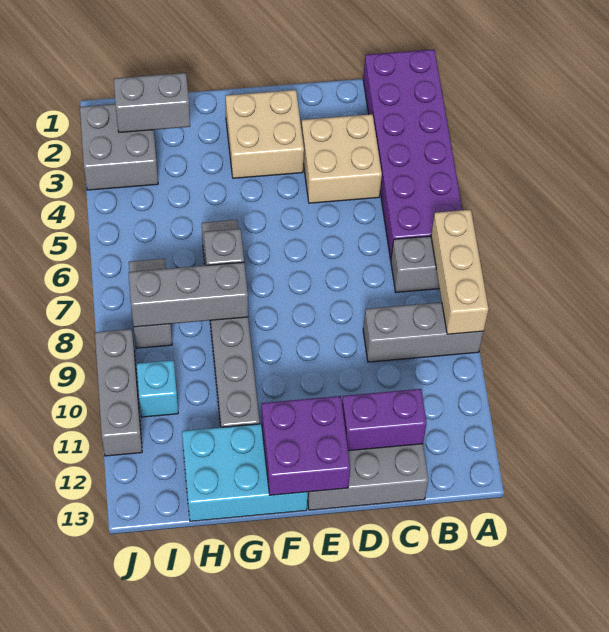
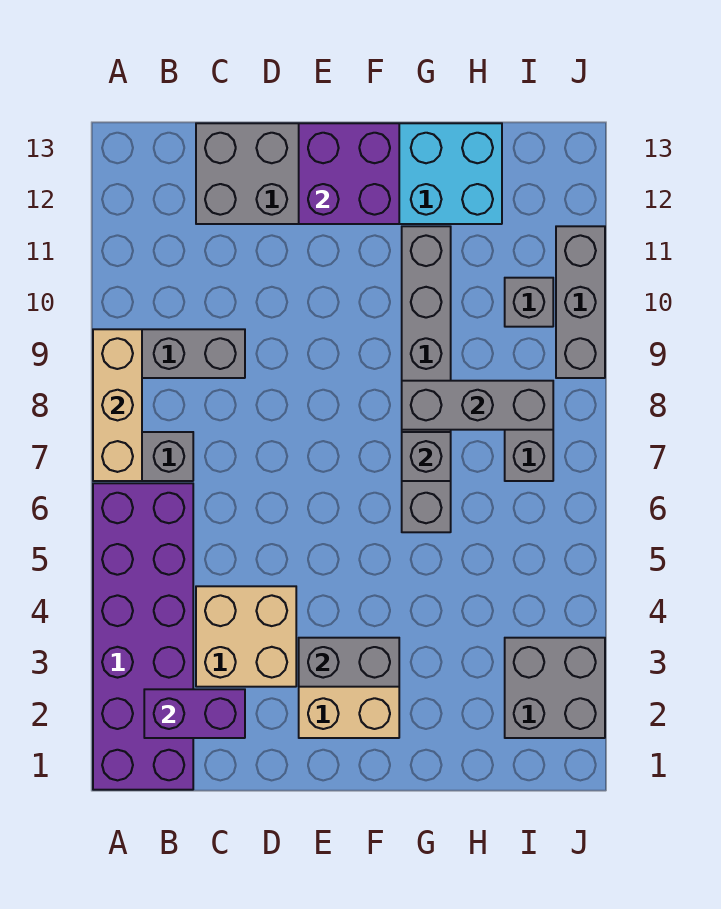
purple brick C12:D12 level 2 -> purple brick B2:C2 level 2
grey brick H2:I2 level 2 -> grey brick E3:F3 level 2
cyan brick I10 level 1 -> grey brick I10 level 1

